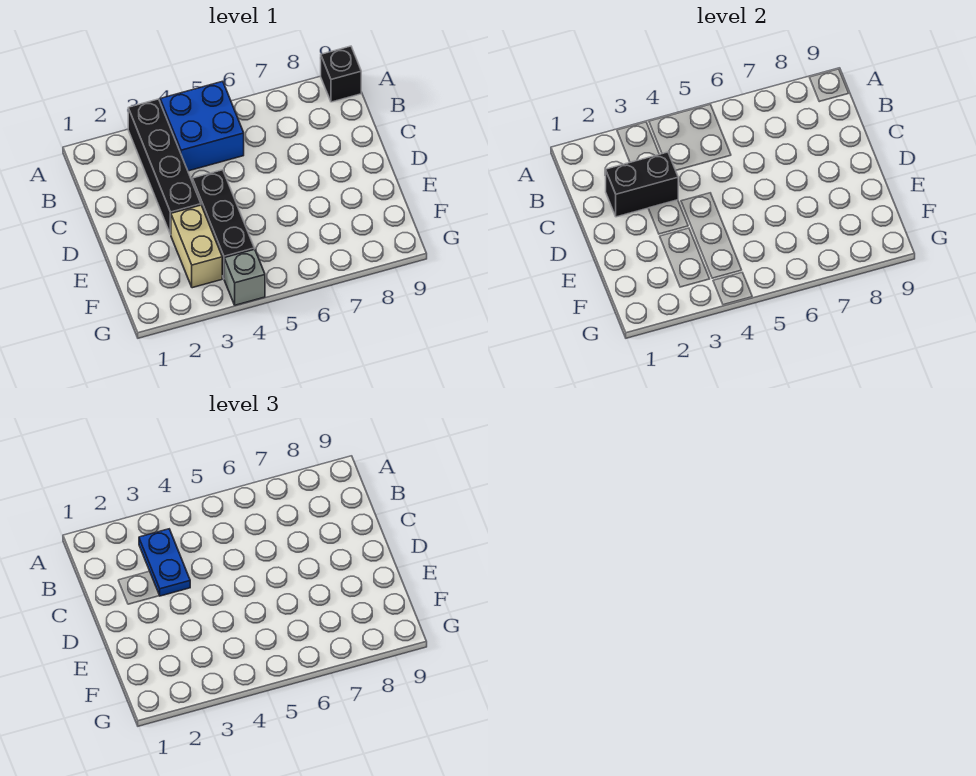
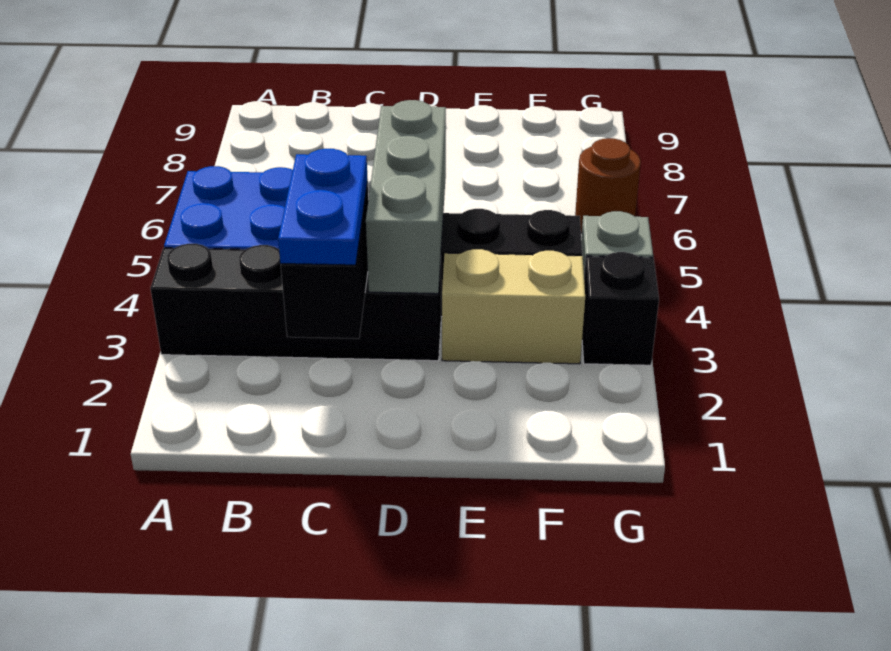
black brick A9 level 1 -> black brick G3 level 1
blue plate B3:C3 level 3 -> blue plate C2:C3 level 3
none -> grey brick D3:D5 level 2
none -> brown round brick G6 level 1

